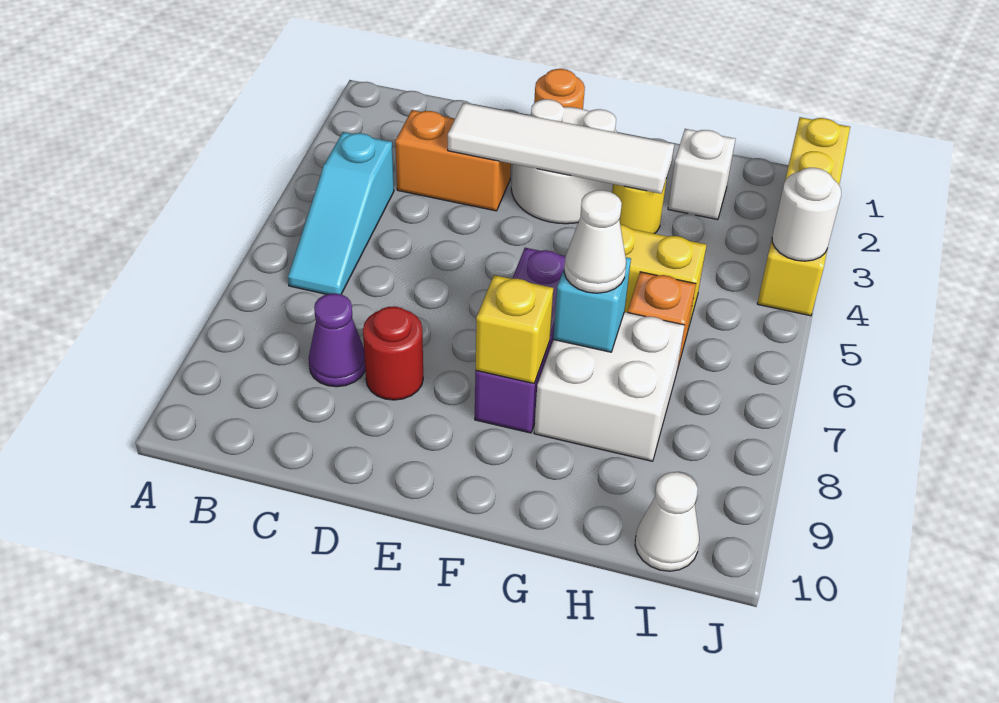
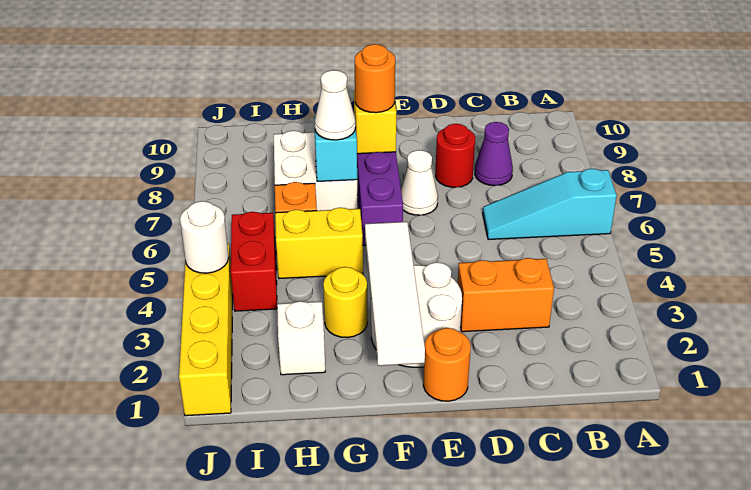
cyan slope B4:B6 level 1 top 4 -> cyan slope A6:C6 level 1 top A
white tile D3:G3 level 2 -> white tile F1:F4 level 2
none -> orange round brick F8 level 3
none -> red brick I4:I5 level 1
white cone I10 level 1 -> white cone E7 level 1

